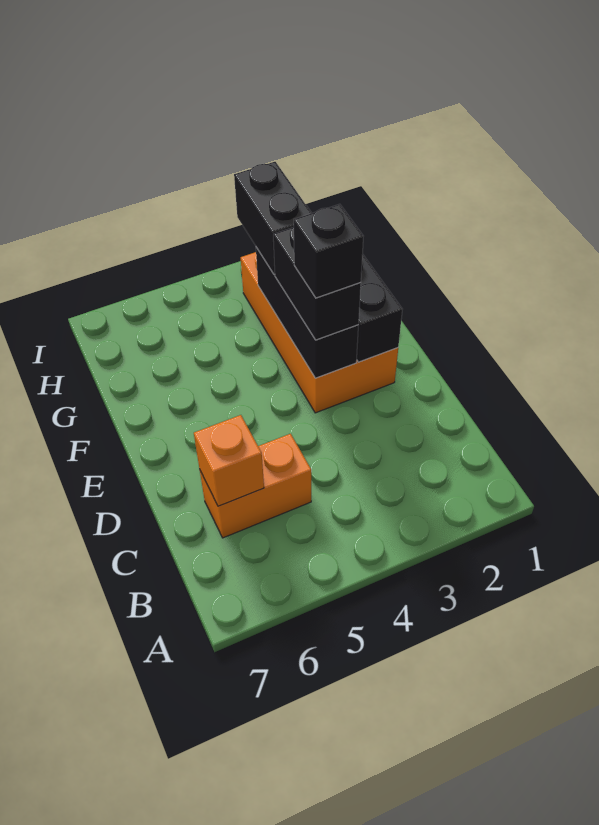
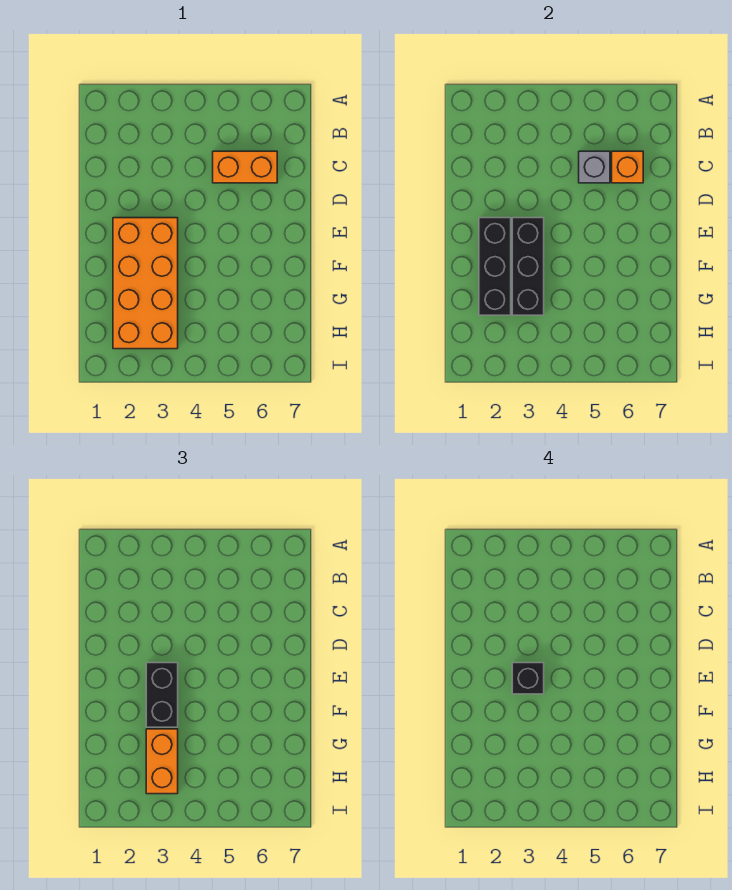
none -> grey brick C5 level 2
black brick G3:H3 level 3 -> orange brick G3:H3 level 3

